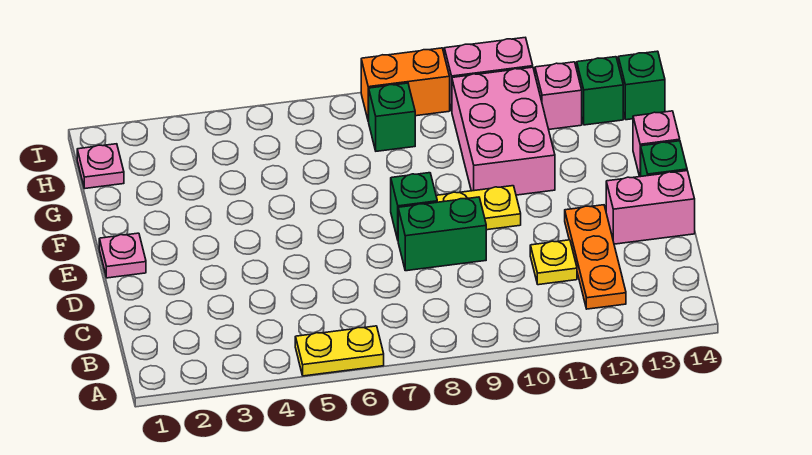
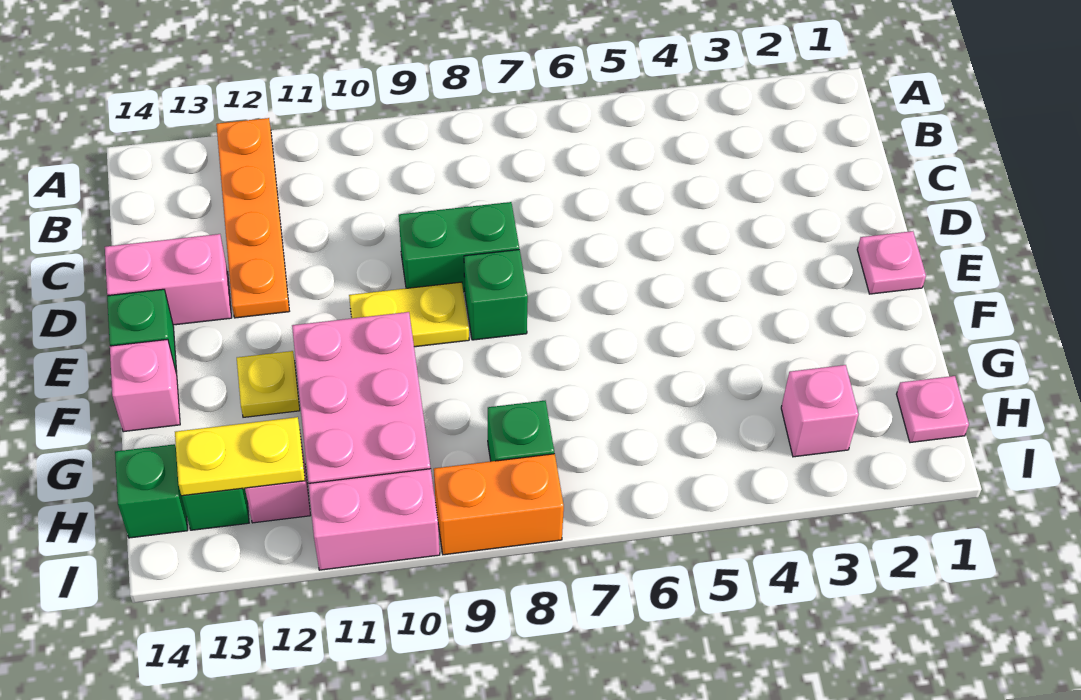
yellow plate A5:A6 level 1 -> yellow plate H12:H13 level 2
orange plate B12:D12 level 1 -> orange plate A12:D12 level 1
yellow plate C11 level 1 -> yellow plate F12 level 1
none -> pink brick H3 level 1

